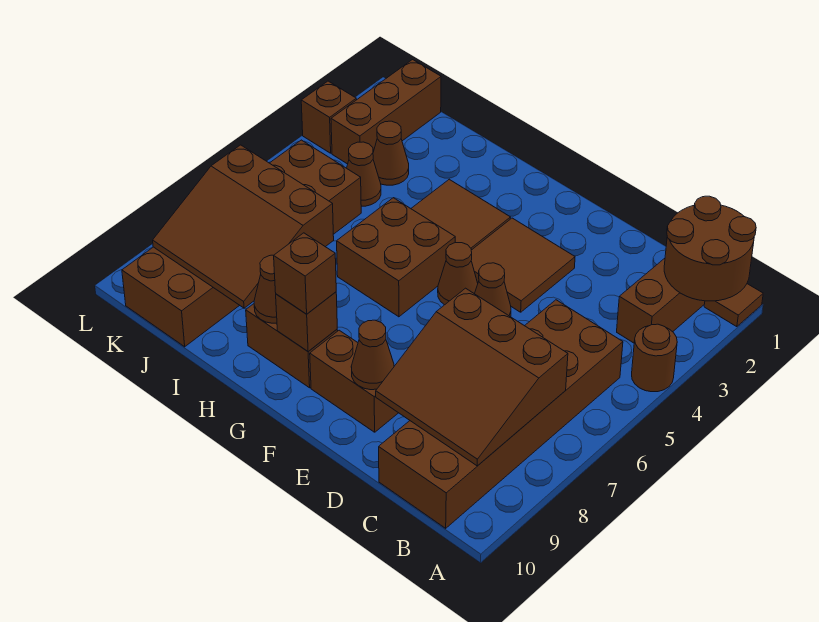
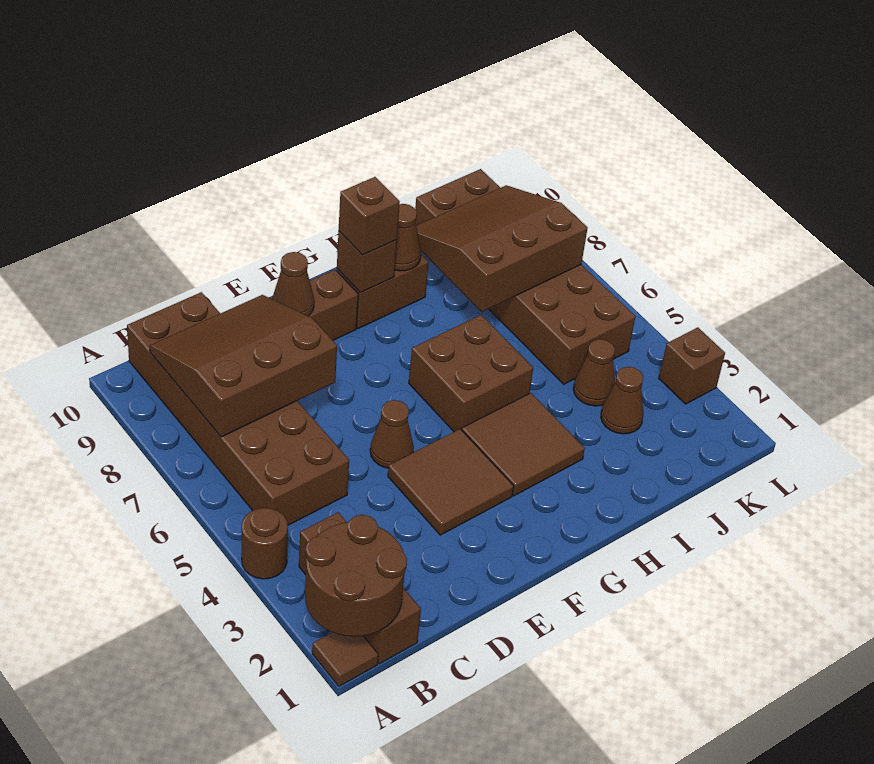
brown cone F5 level 1 -> none
brown brick K1:K3 level 1 -> none

